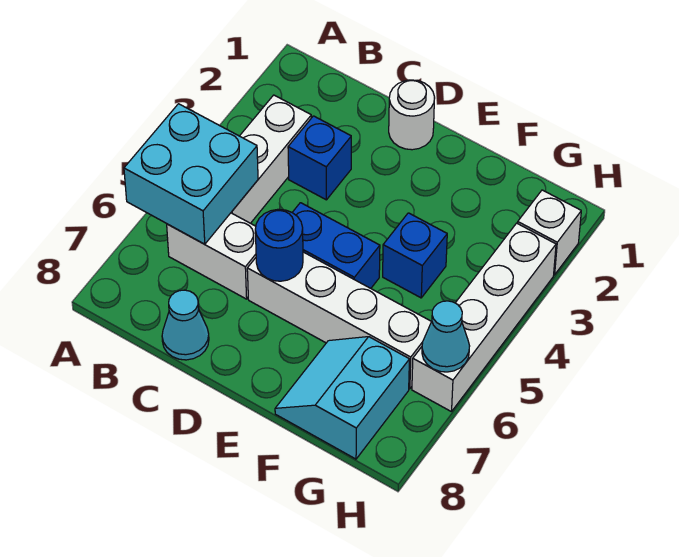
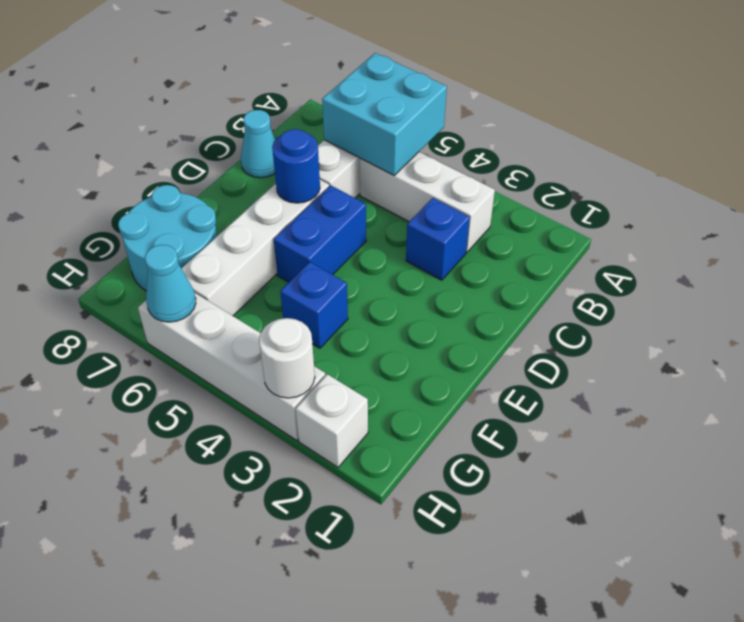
white round brick D1 level 1 -> white round brick H3 level 2
cyan slope F7:G8 level 1 top G -> cyan round brick F7:G8 level 1

